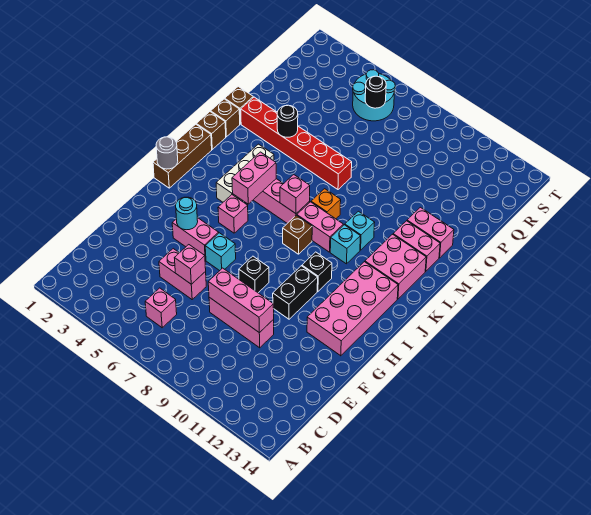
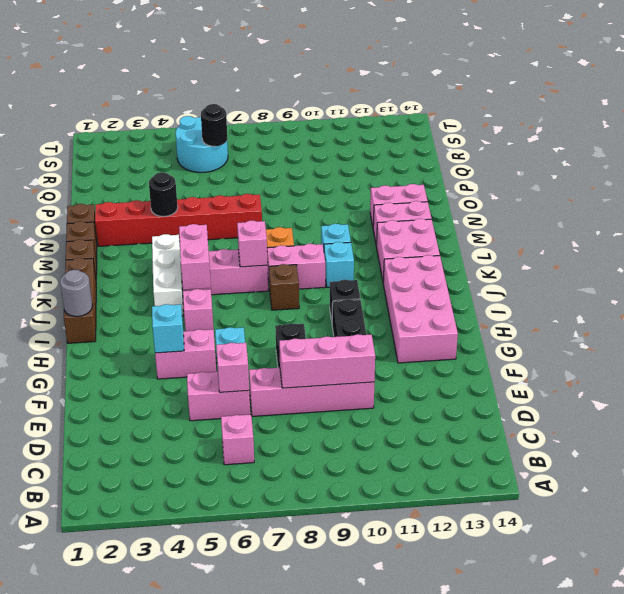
pink brick E8:E10 level 1 -> pink brick E7:E10 level 1
cyan round brick G4 level 2 -> cyan brick G4 level 2

